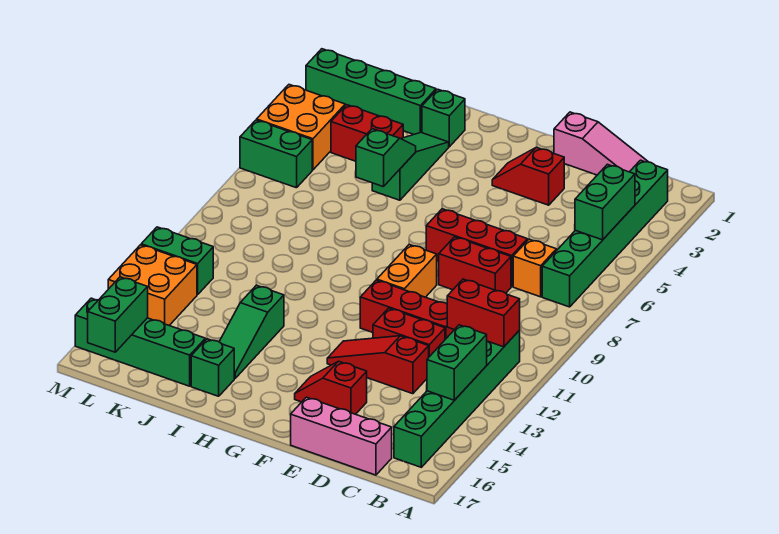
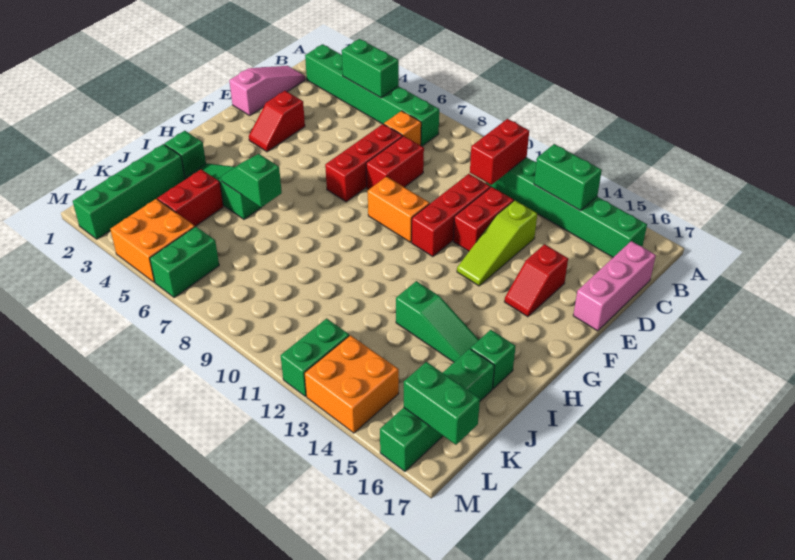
red slope D13:F13 level 1 top D -> lime slope D13:F13 level 1 top D

